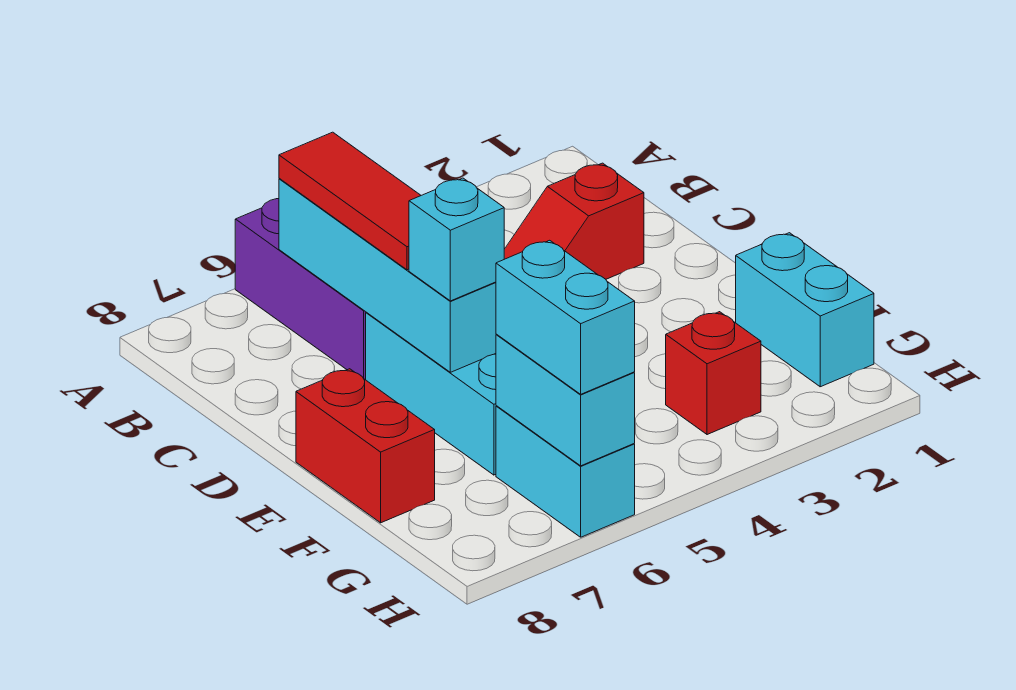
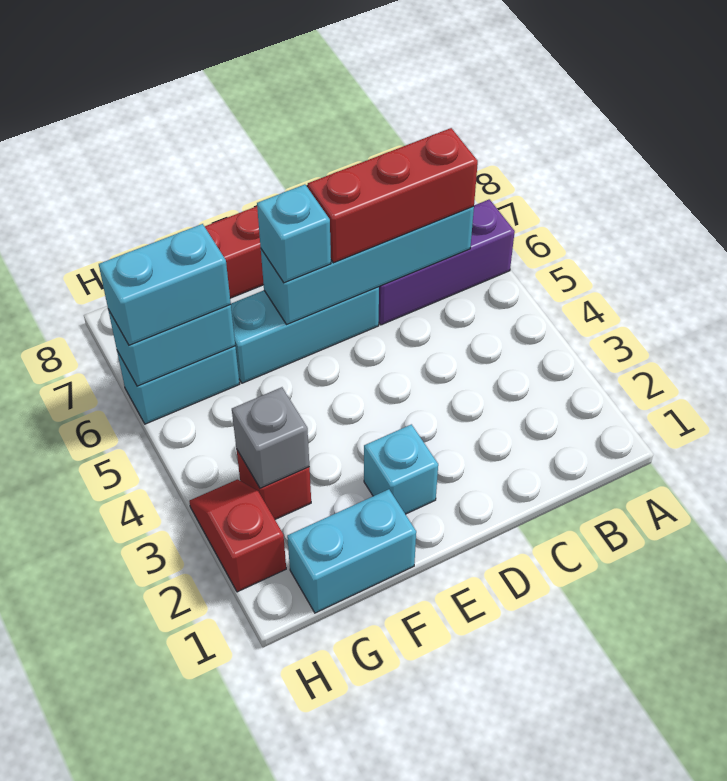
red tile B6:D6 level 3 -> red brick B6:D6 level 3
red slope C2:C3 level 1 top 2 -> red slope H2:H3 level 1 top 2
none -> cyan brick E2 level 1
none -> grey brick G3 level 2

